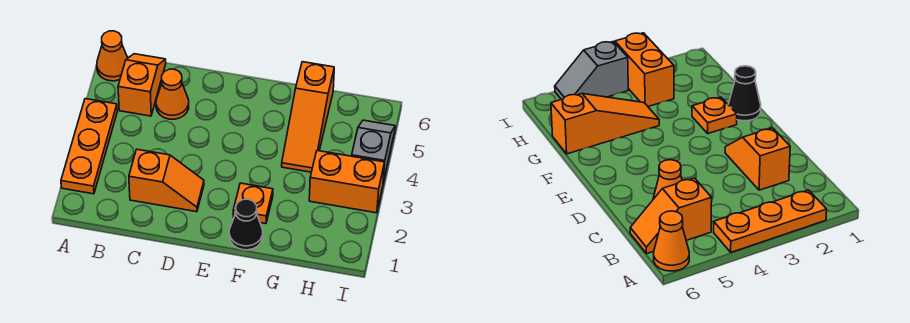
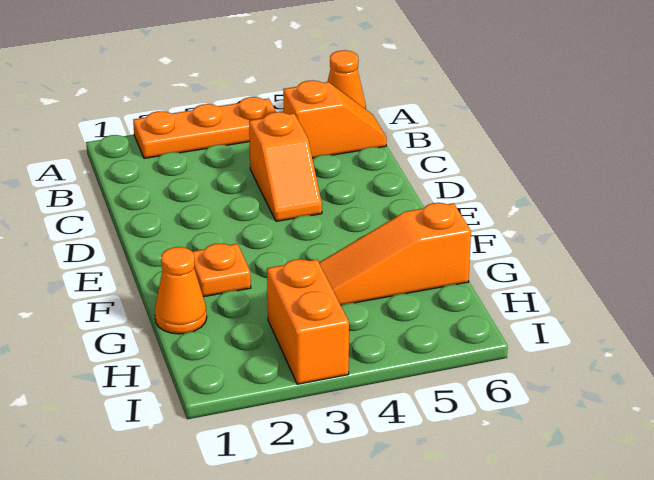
orange slope C2:D2 level 1 top C -> orange slope C4:D4 level 1 top C
orange cone C5 level 1 -> orange cone G1 level 1
black cone F1 level 1 -> none
grey slope I4:I5 level 1 top 4 -> none

